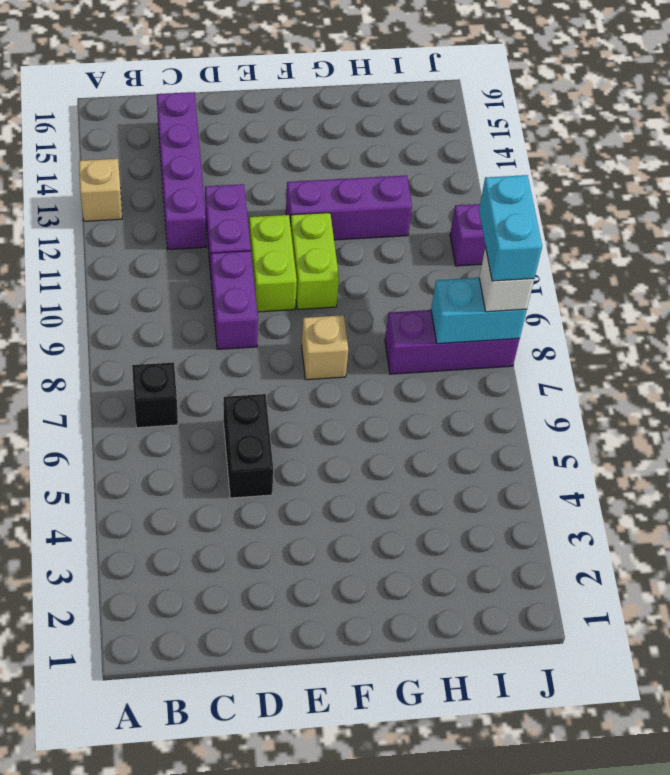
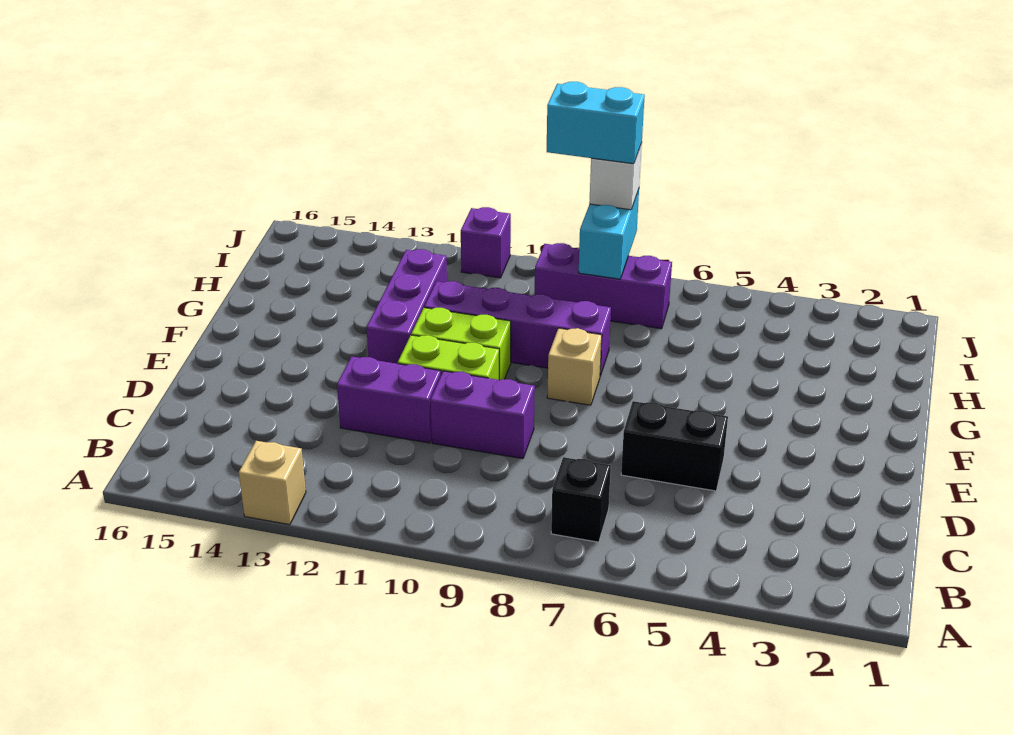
purple brick C12:C15 level 1 -> purple brick G8:G11 level 1
purple brick H8:J8 level 1 -> purple brick I7:I9 level 1

